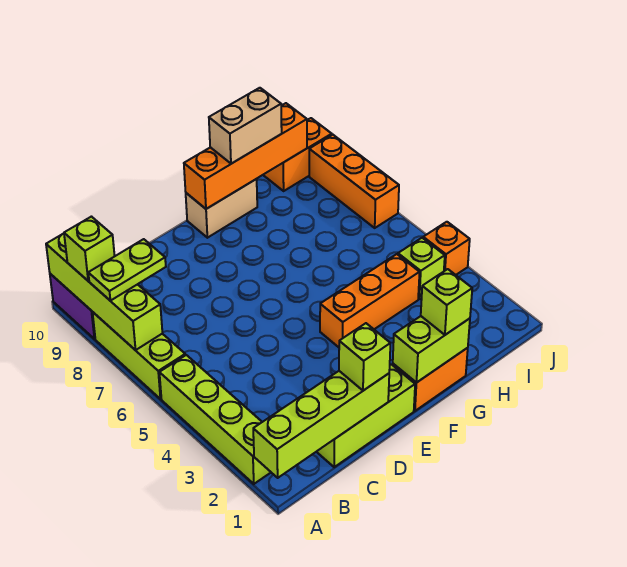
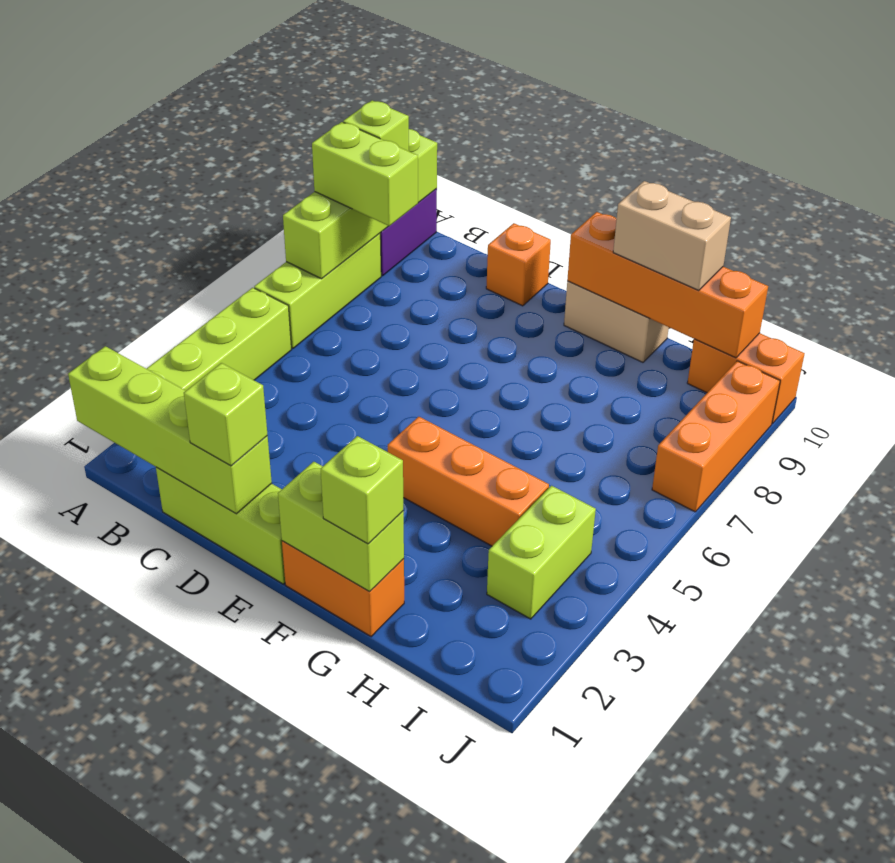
lime plate A8:B8 level 3 -> lime brick A8:B8 level 3
lime brick I4 level 1 -> lime brick I3:I4 level 1
orange brick J4 level 1 -> orange brick D10 level 1

